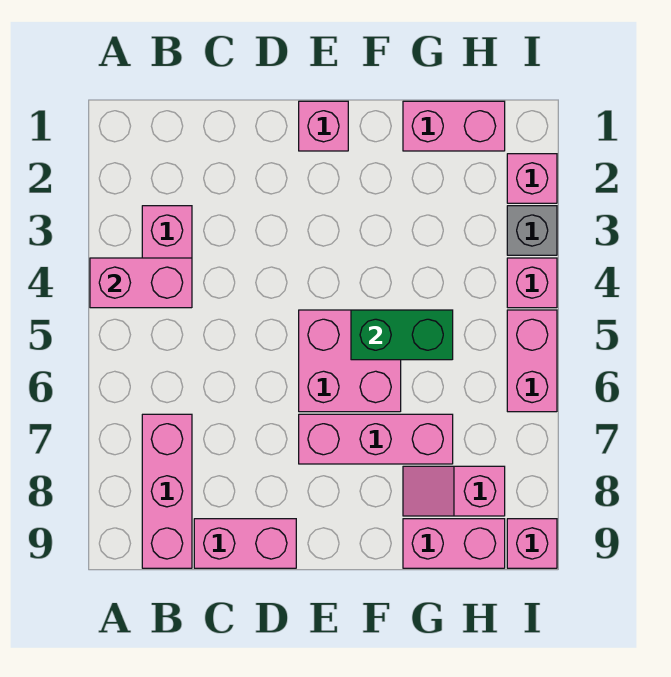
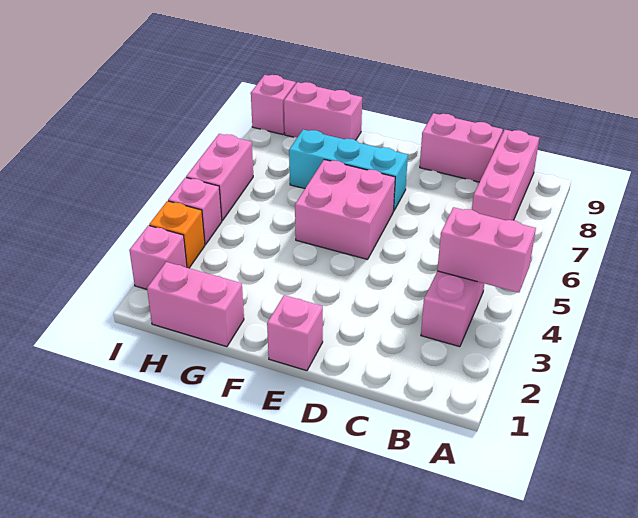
pink brick E7:G7 level 1 -> cyan brick E7:G7 level 1
green brick F5:G5 level 2 -> none
pink slope G8:H8 level 1 top H -> none
grey brick I3 level 1 -> orange brick I3 level 1

